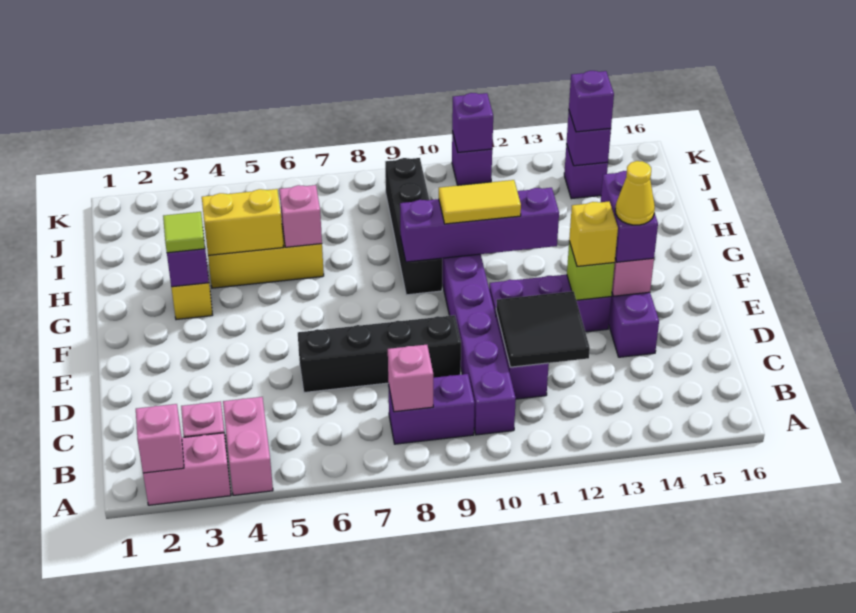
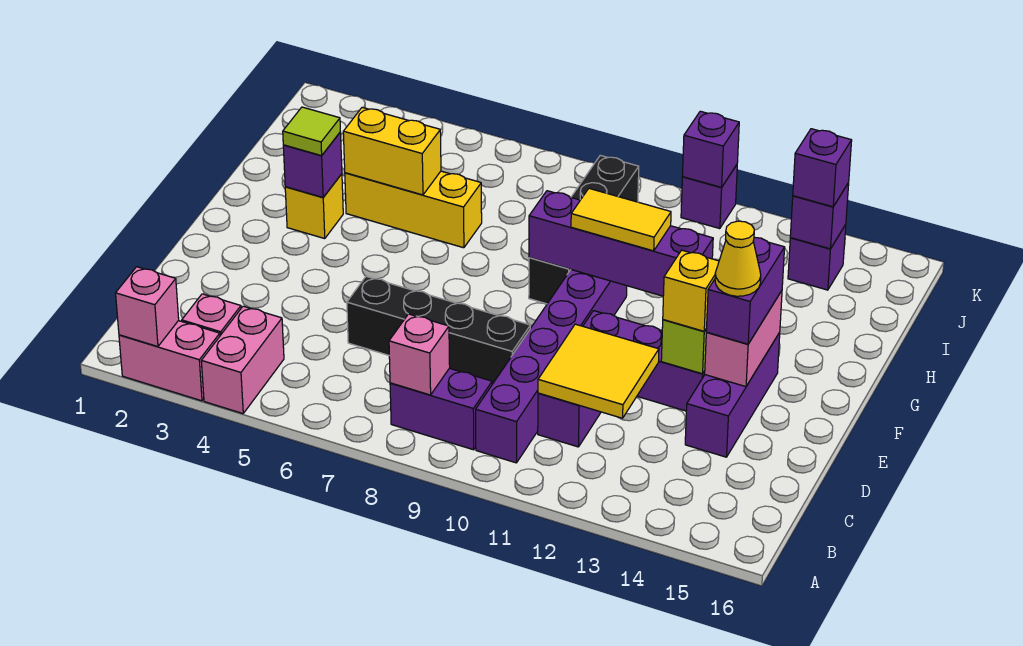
black tile C11:D12 level 2 -> yellow tile C11:D12 level 2
pink brick H6 level 2 -> none

